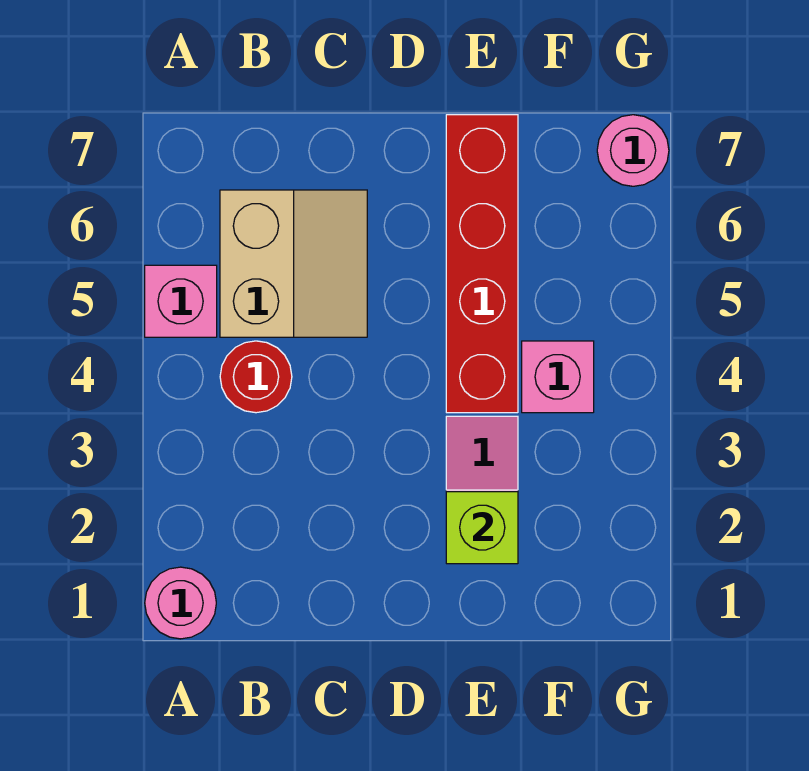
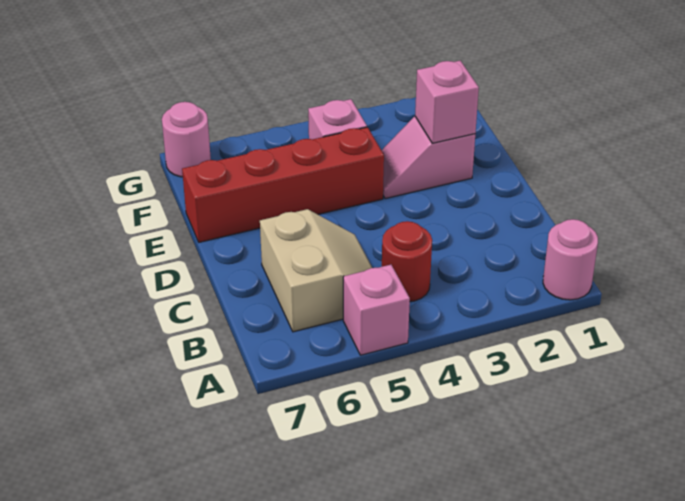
tan slope B5:C6 level 1 top B -> tan slope B5:C6 level 1 top 6
lime brick E2 level 2 -> pink brick E2 level 2

